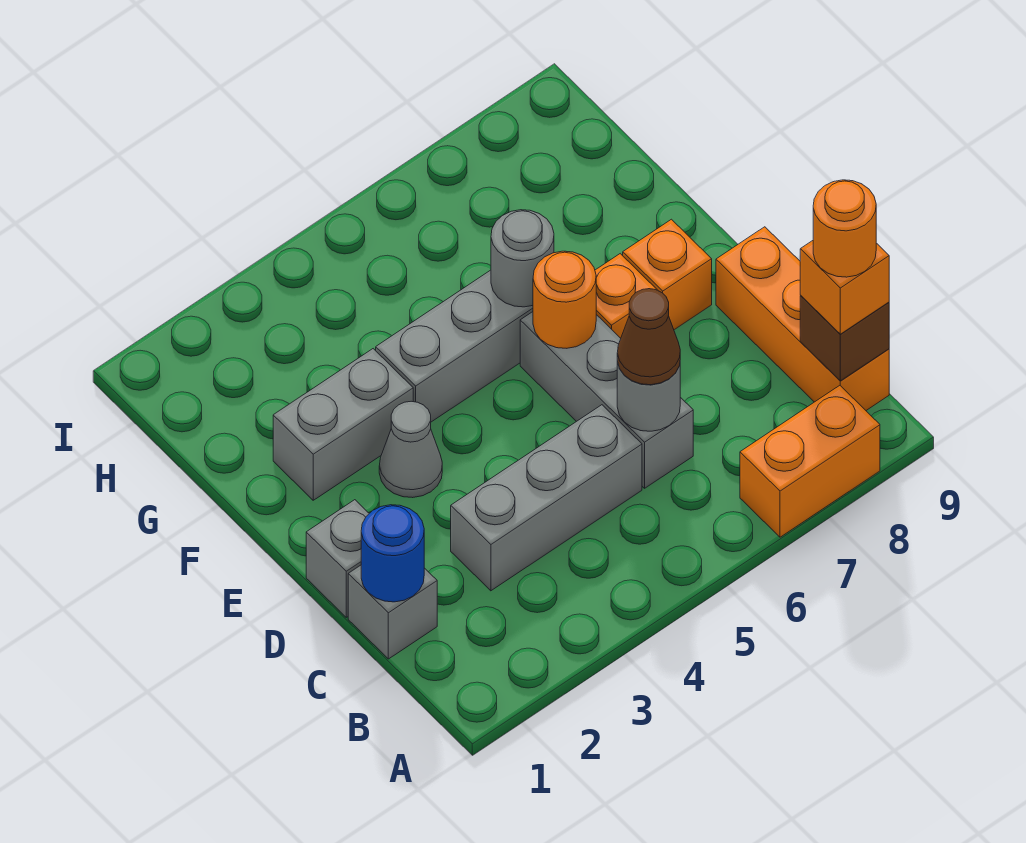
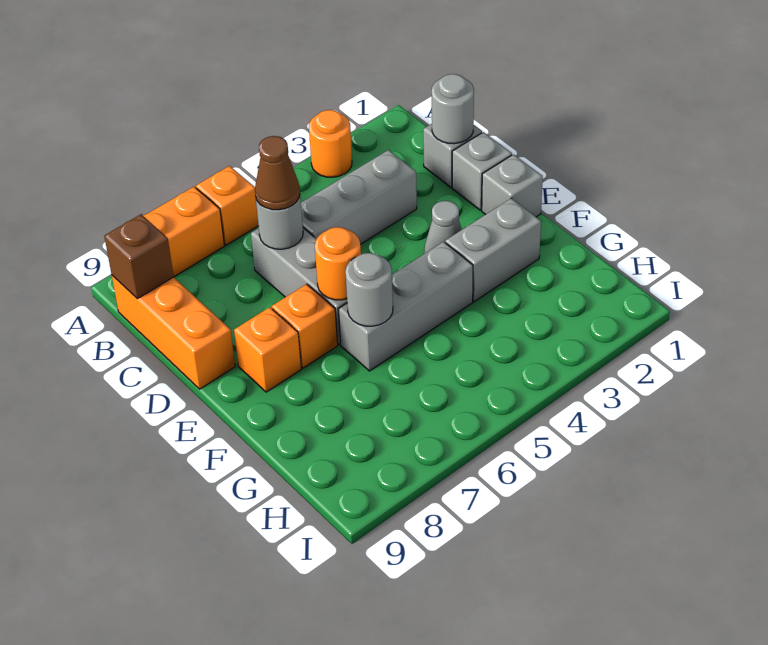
orange brick B9 level 3 -> orange brick A6 level 1
orange round brick B9 level 4 -> orange round brick A3 level 1
blue round brick C1 level 2 -> grey round brick C1 level 2
none -> grey brick E1 level 1

